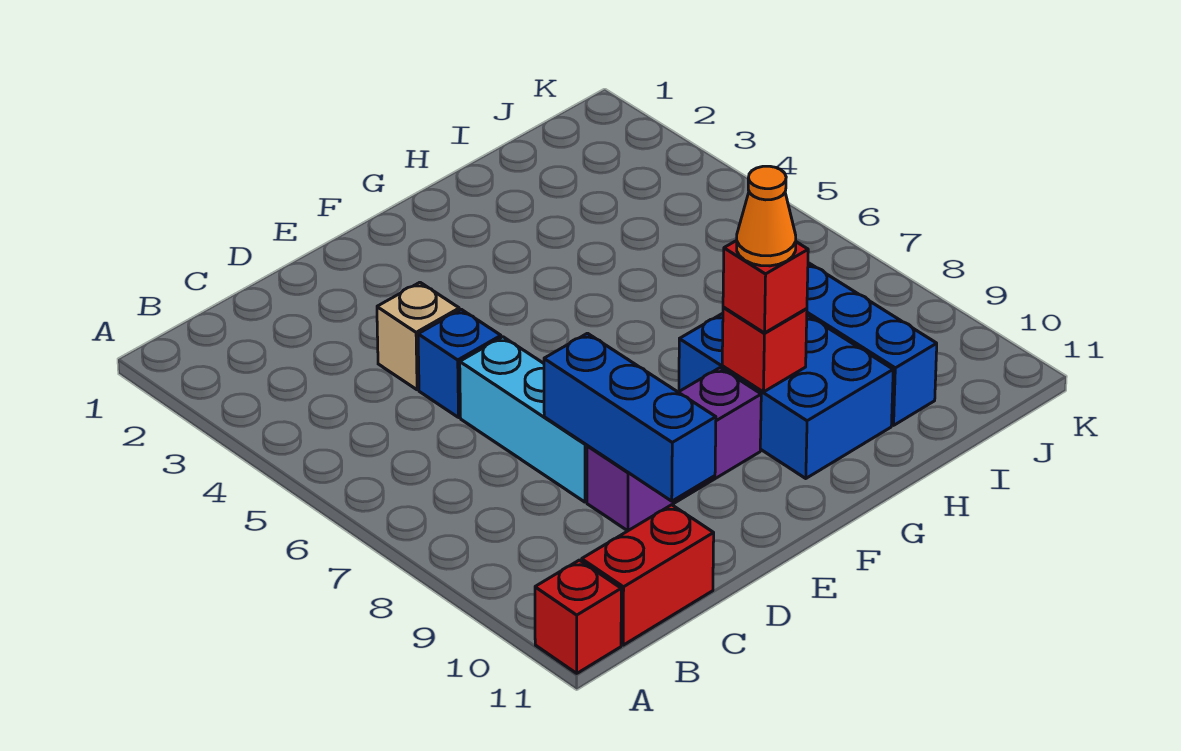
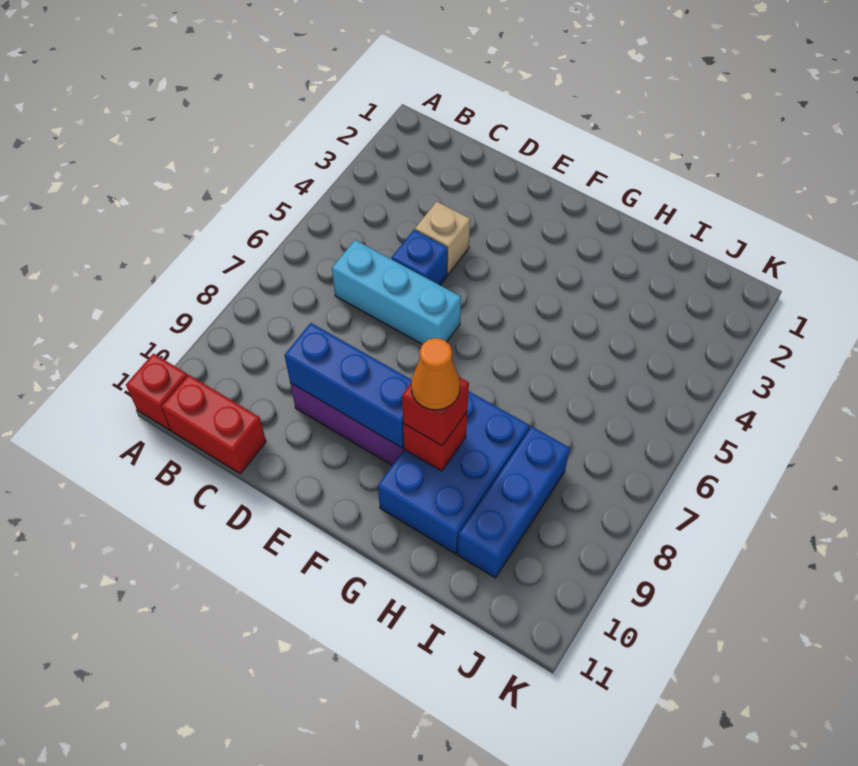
cyan brick D6:D8 level 1 -> cyan brick C6:E6 level 1
blue brick D8:D10 level 2 -> blue brick D9:F9 level 2

